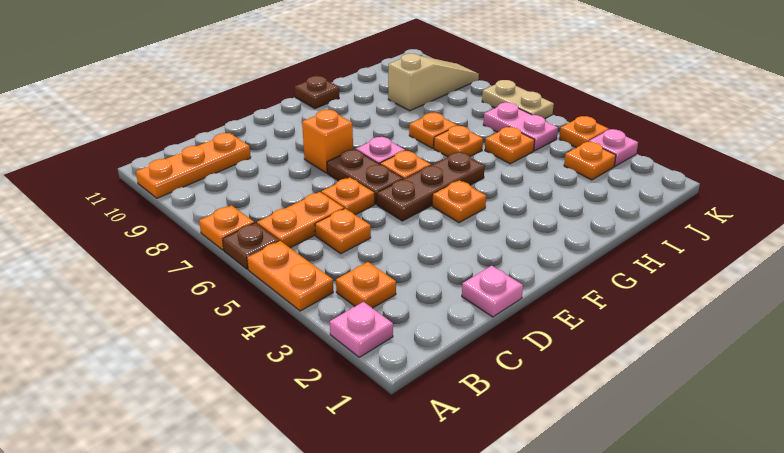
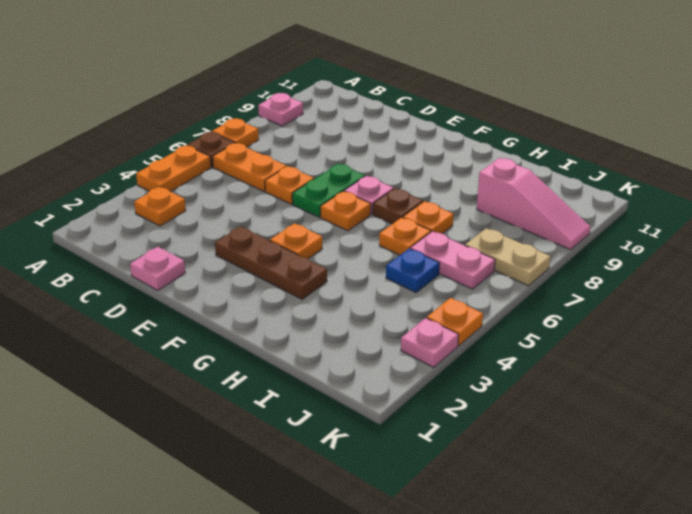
pink plate A2 level 1 -> pink plate A9 level 1
orange plate A10:C10 level 1 -> none
orange plate C5 level 1 -> none
brown plate E5:G5 level 1 -> brown plate E3:G3 level 1
brown plate E6:E7 level 1 -> green plate E6:E7 level 1
orange brick E8 level 1 -> none
brown plate G11 level 1 -> brown plate G7 level 1
orange plate I5 level 1 -> blue plate I5 level 1
tan slope I9:K9 level 1 top I -> pink slope I9:K9 level 1 top I
orange plate J3 level 1 -> none
pink plate J5:J6 level 1 -> pink plate I6:J6 level 1
tan plate K6:K7 level 1 -> tan plate J7:K7 level 1

